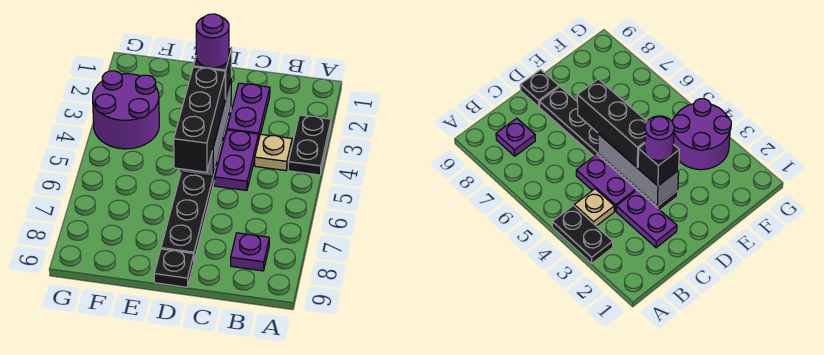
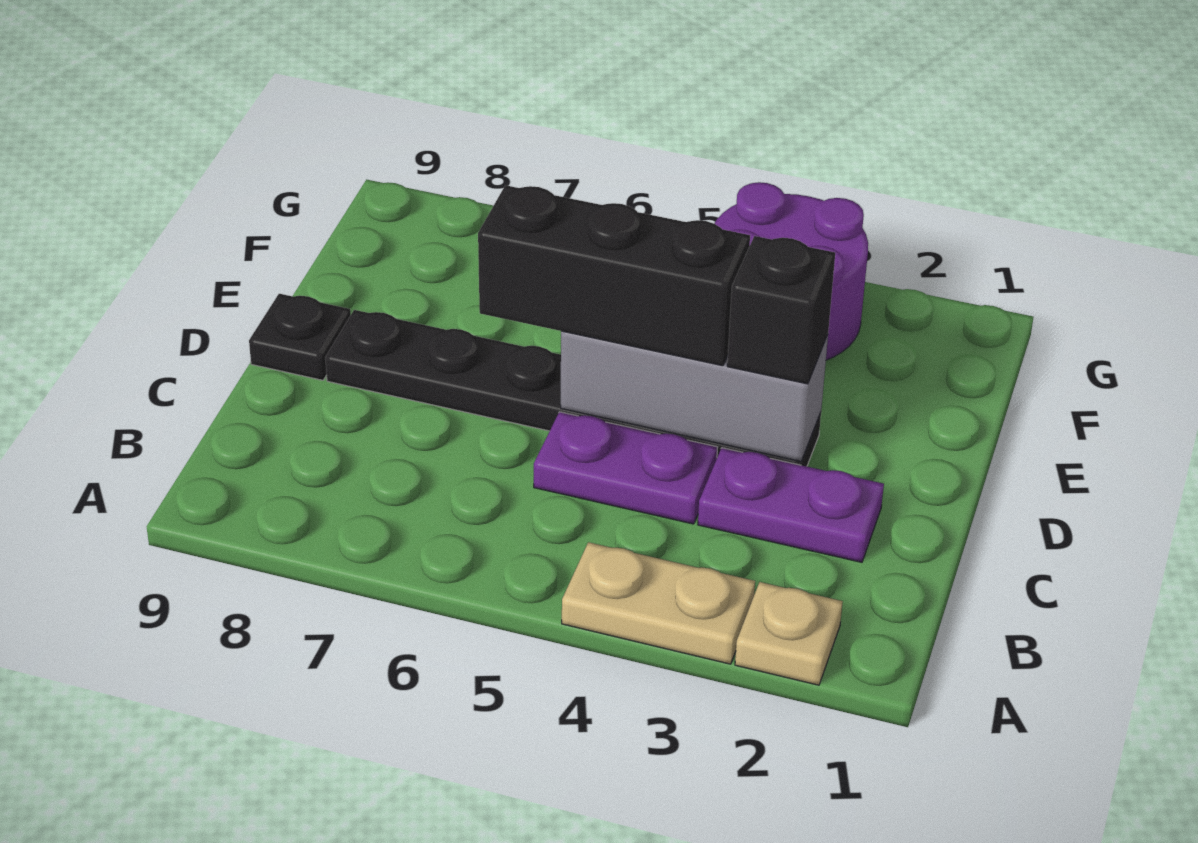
black plate A3:A4 level 1 -> tan plate A3:A4 level 1
tan plate B4 level 1 -> tan plate A2 level 1
purple plate B8 level 1 -> none
purple round brick D3 level 4 -> none

